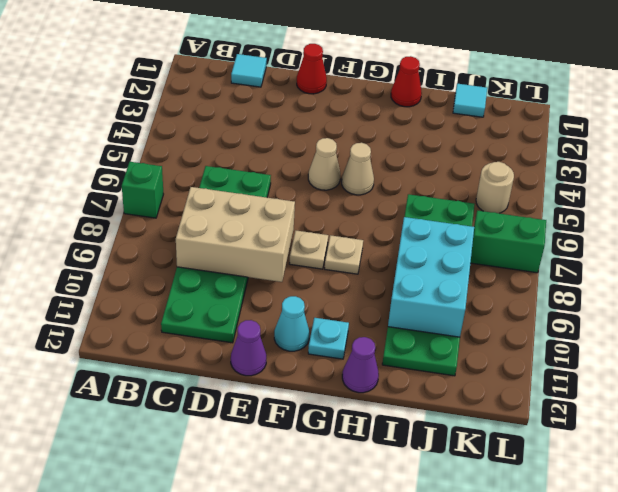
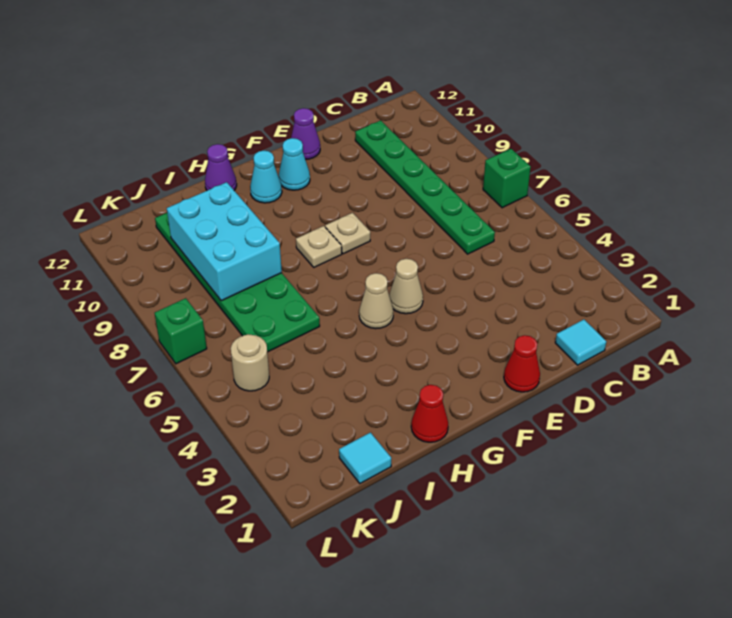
green plate C6:D11 level 1 -> green plate C6:C11 level 1
tan brick C8:E9 level 2 -> none
cyan plate G11 level 1 -> cyan cone G11 level 1
green brick K7:L7 level 1 -> green brick L7 level 1

